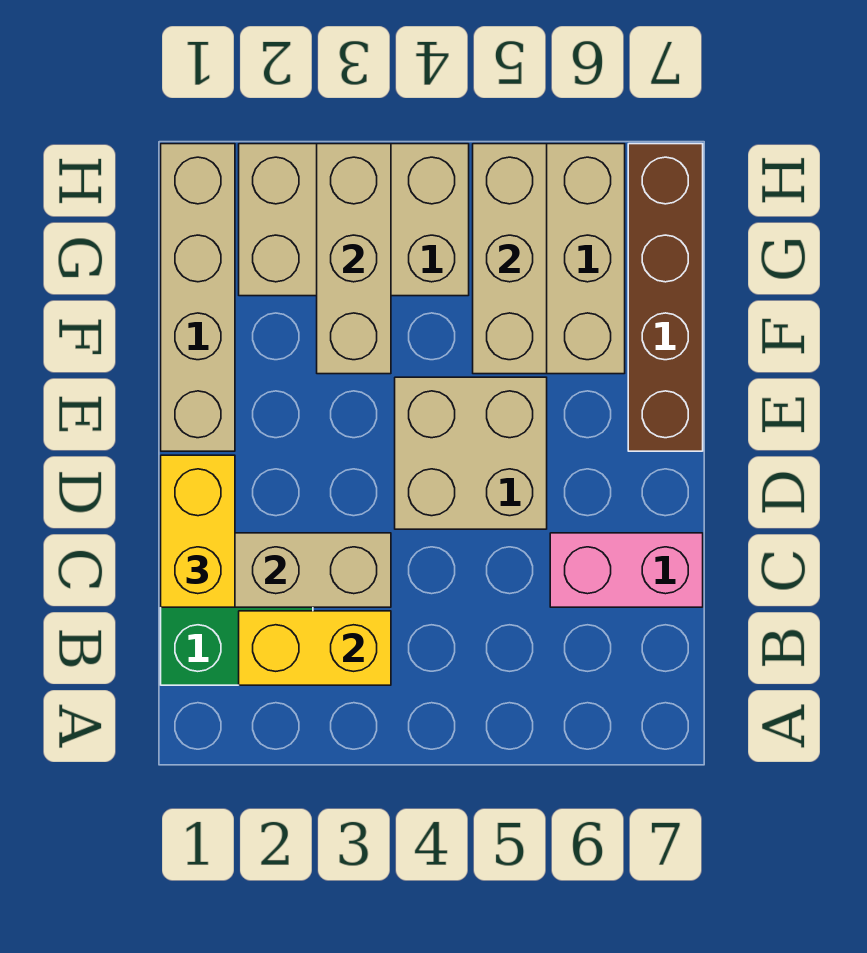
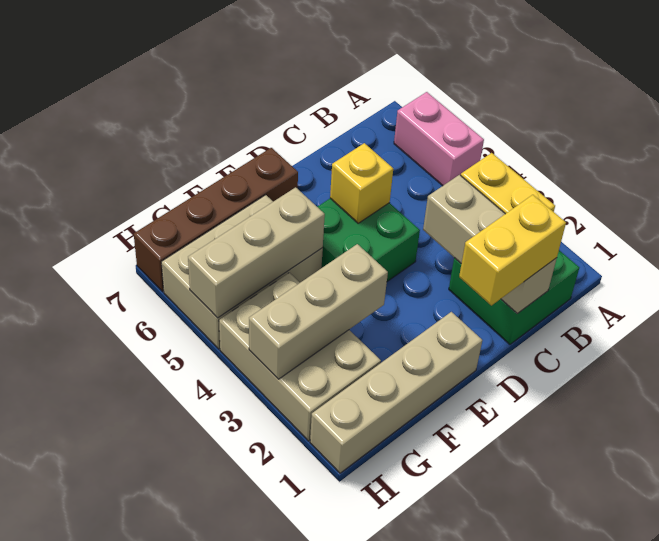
pink brick C6:C7 level 1 -> pink brick A5:A6 level 1
tan brick D4:E5 level 1 -> green brick D4:E5 level 1
none -> yellow brick D5 level 2

